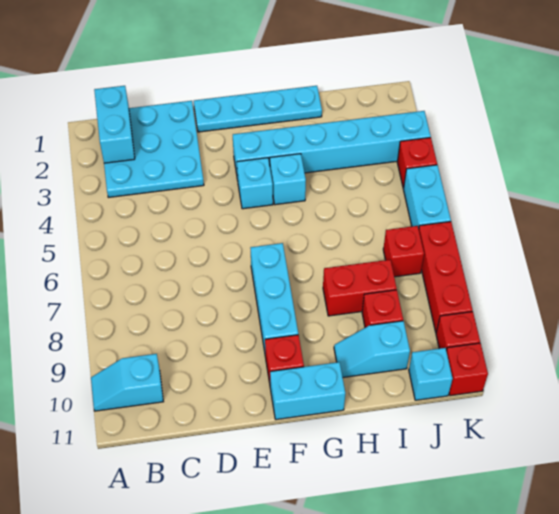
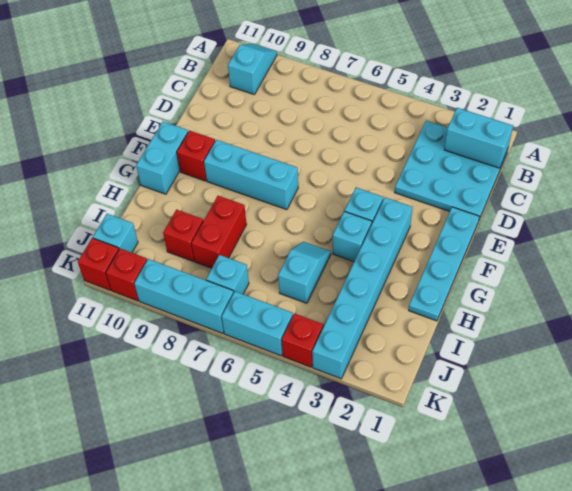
cyan slope H10:I10 level 1 top I -> cyan slope H5:I5 level 1 top I
red brick J7 level 1 -> cyan brick J7 level 1
red brick K7:K9 level 1 -> cyan brick K7:K9 level 1

